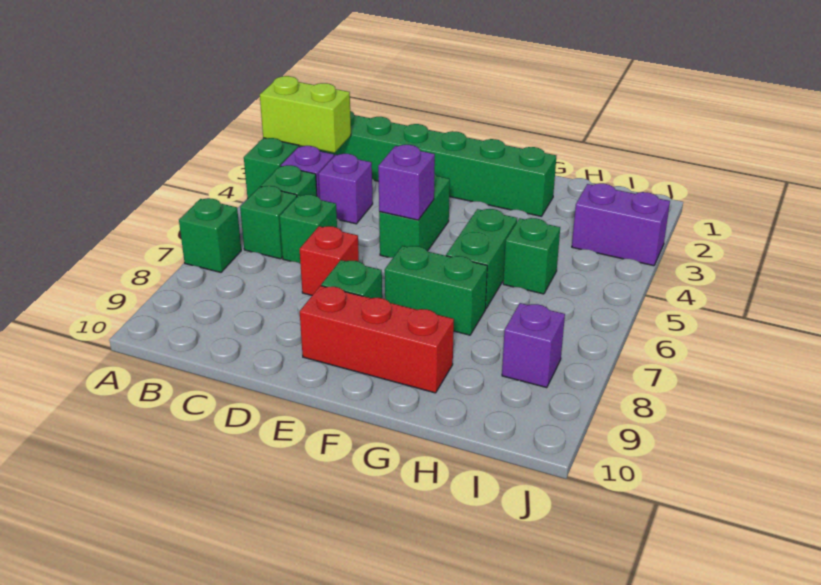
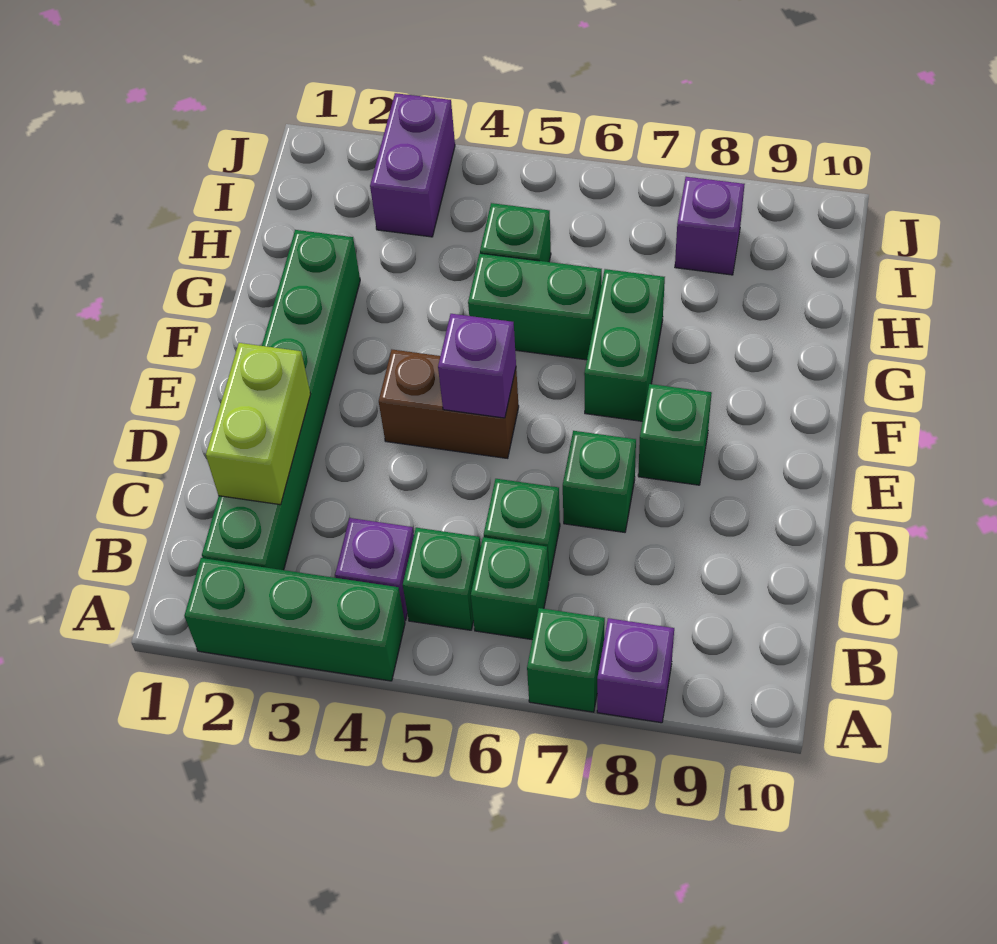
lime brick A3:B3 level 2 -> lime brick C2:D2 level 2
purple brick C4 level 1 -> purple brick A8 level 1
red brick D7 level 1 -> green brick D7 level 1
green brick E4:E5 level 1 -> brown brick E4:E5 level 1
red brick E9:G9 level 1 -> none

